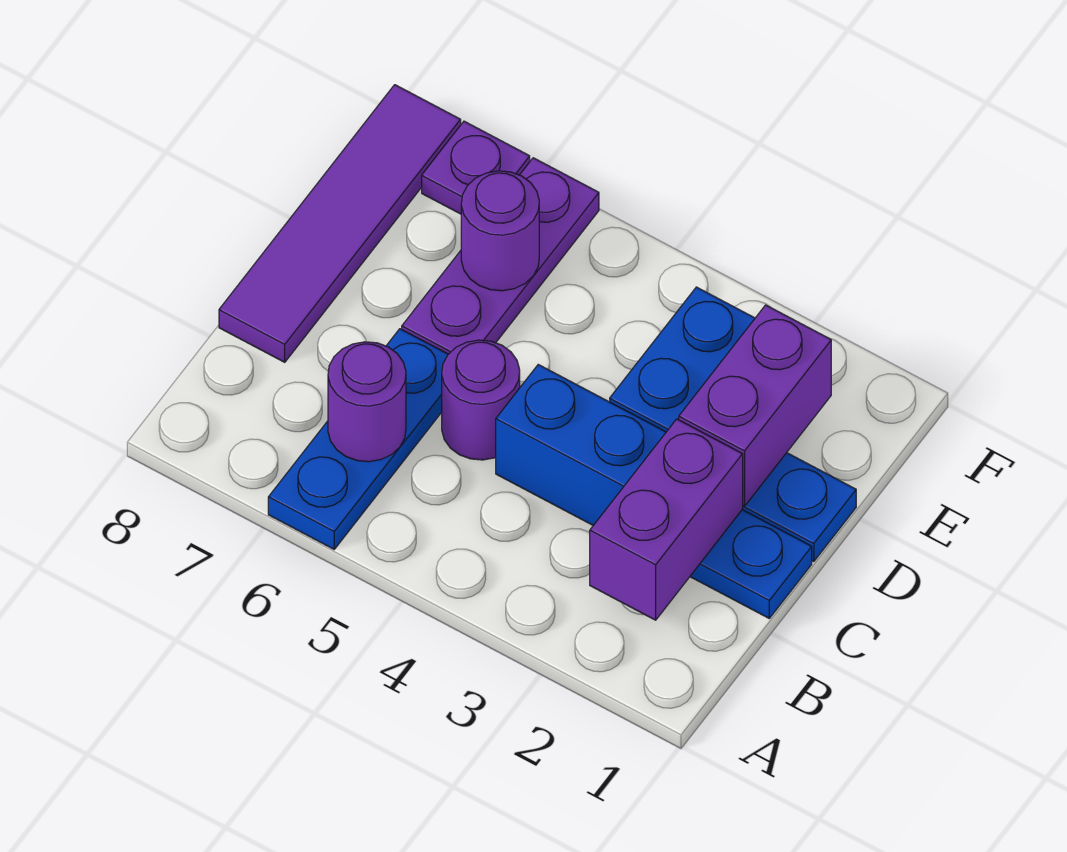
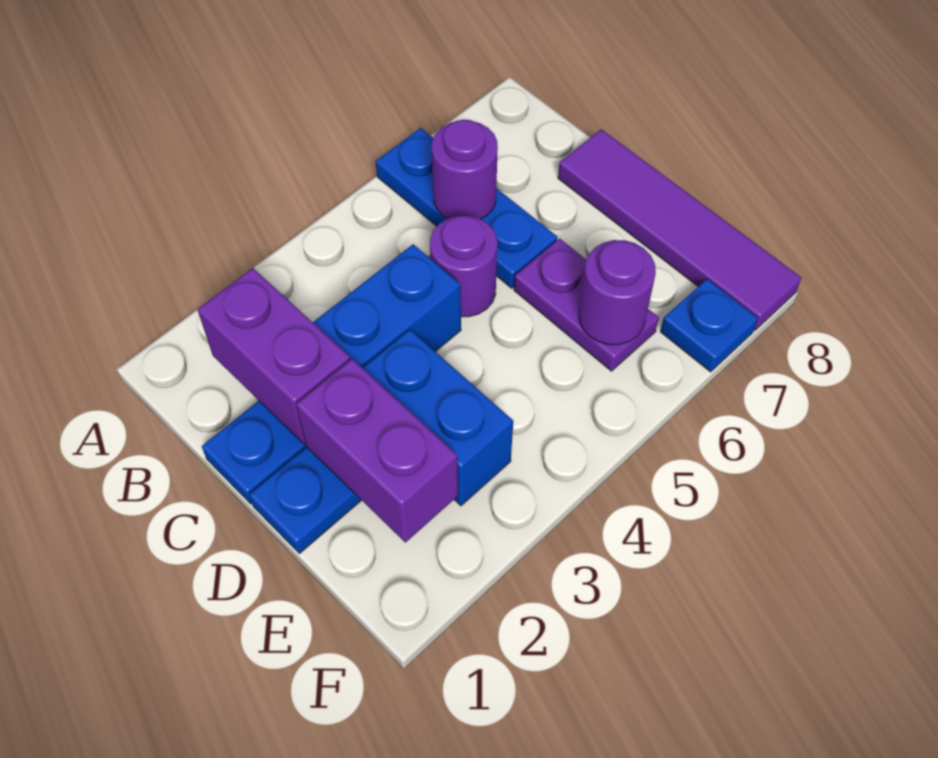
purple plate D6:F6 level 1 -> purple plate D6:E6 level 1
purple plate F7 level 1 -> blue plate F7 level 1

